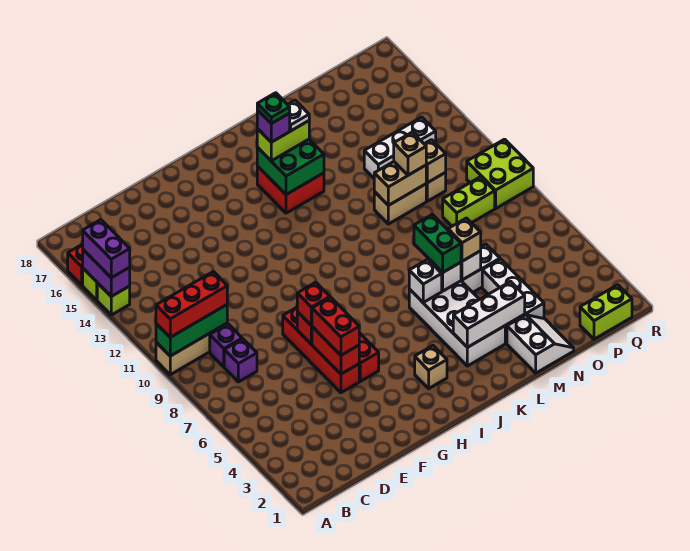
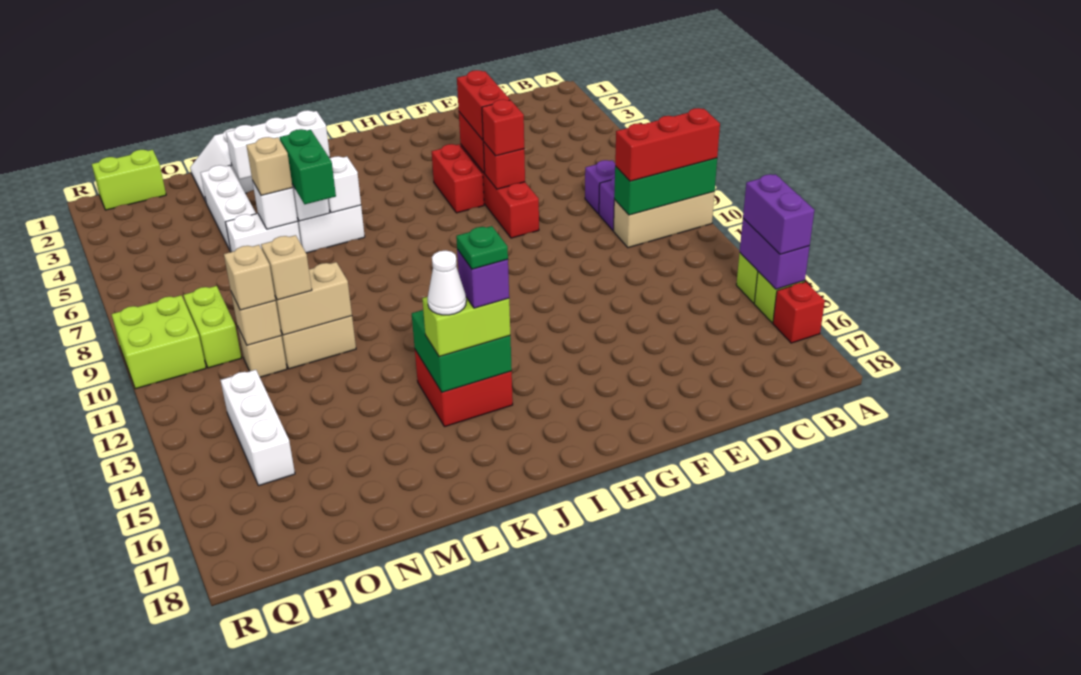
tan brick I3 level 1 -> tan brick O11 level 3
white plate K15 level 4 -> white cone K15 level 4
white brick N13:P13 level 1 -> white brick P13:P15 level 1
lime brick O9:P9 level 1 -> lime brick P9:P10 level 1

